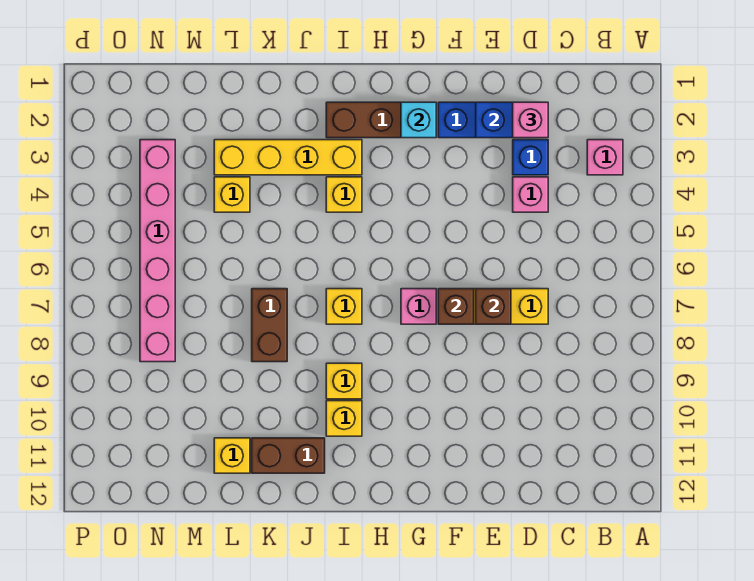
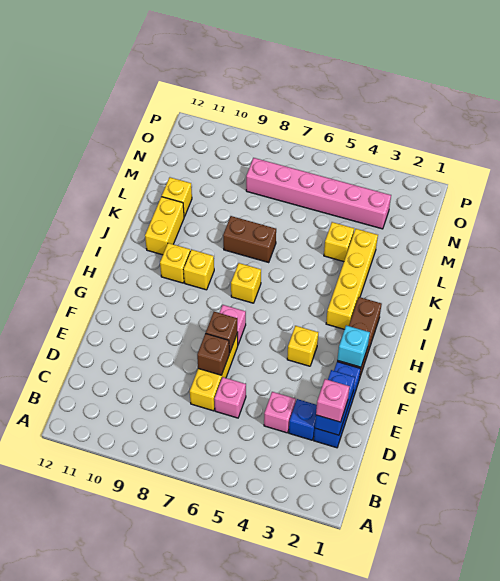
pink brick B3 level 1 -> pink brick D6 level 1
yellow brick I4 level 1 -> yellow brick G4 level 1
brown brick J11:K11 level 1 -> yellow brick J11:K11 level 1

